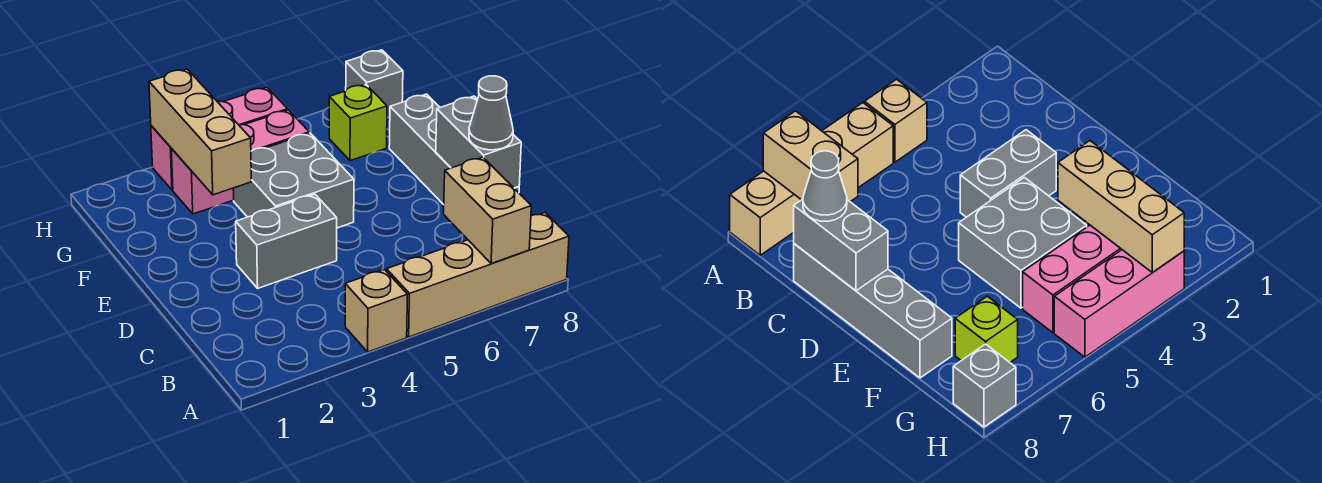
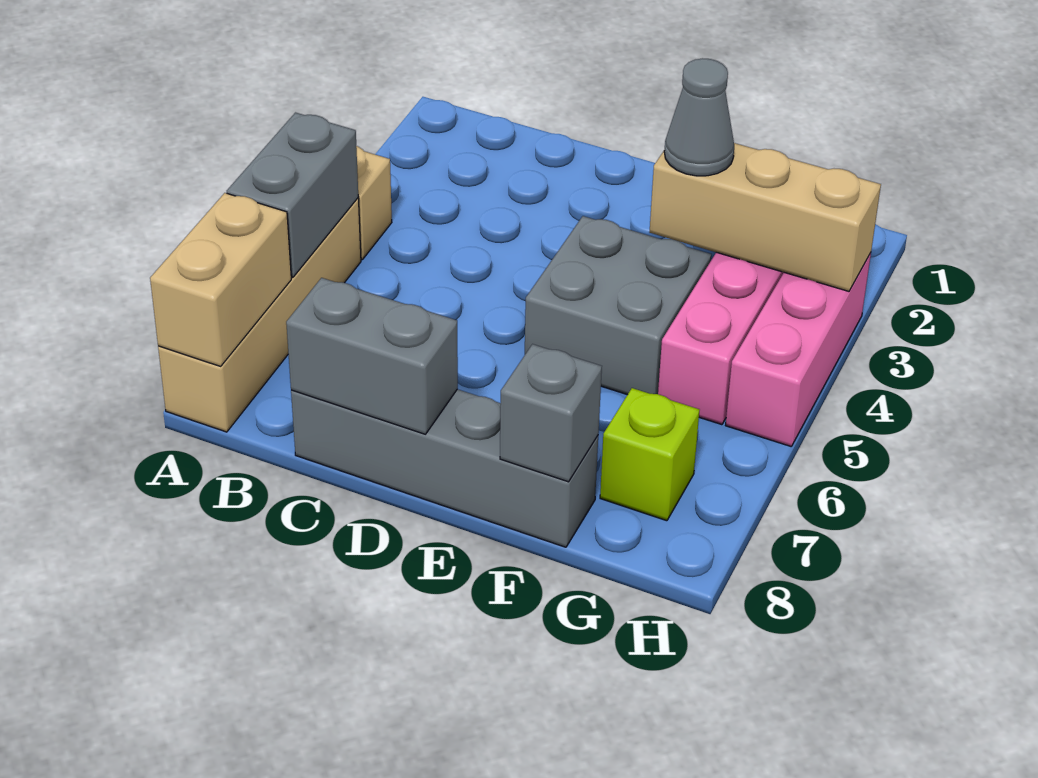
tan brick A7:B7 level 2 -> tan brick A7:A8 level 2
grey cone C8 level 3 -> grey cone F3 level 3
grey brick D3:D4 level 1 -> grey brick A5:A6 level 2
grey brick H8 level 1 -> grey brick F8 level 2

